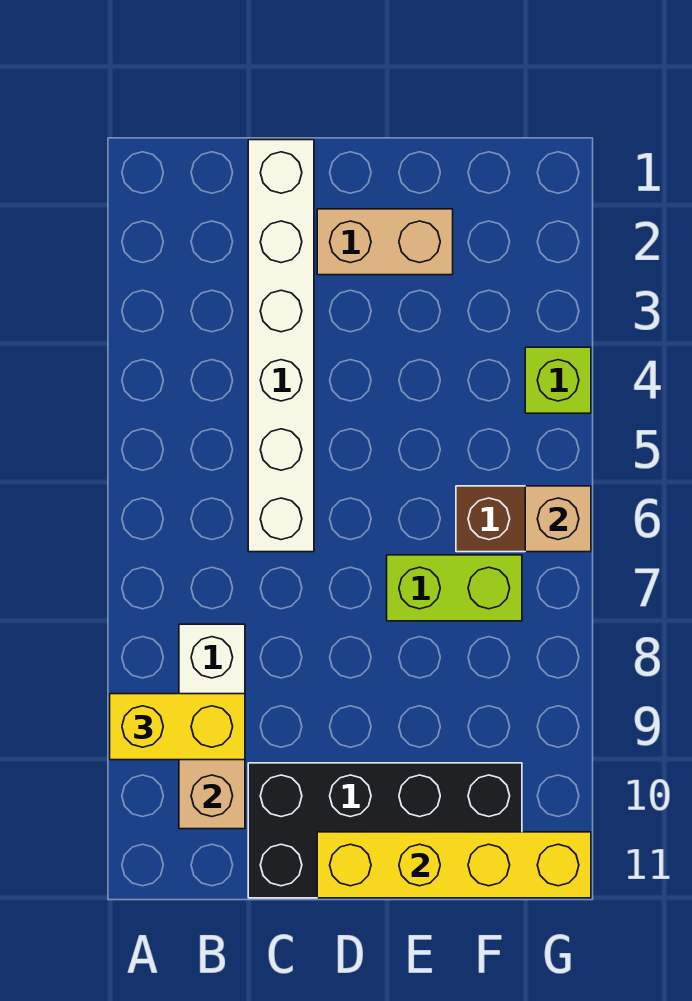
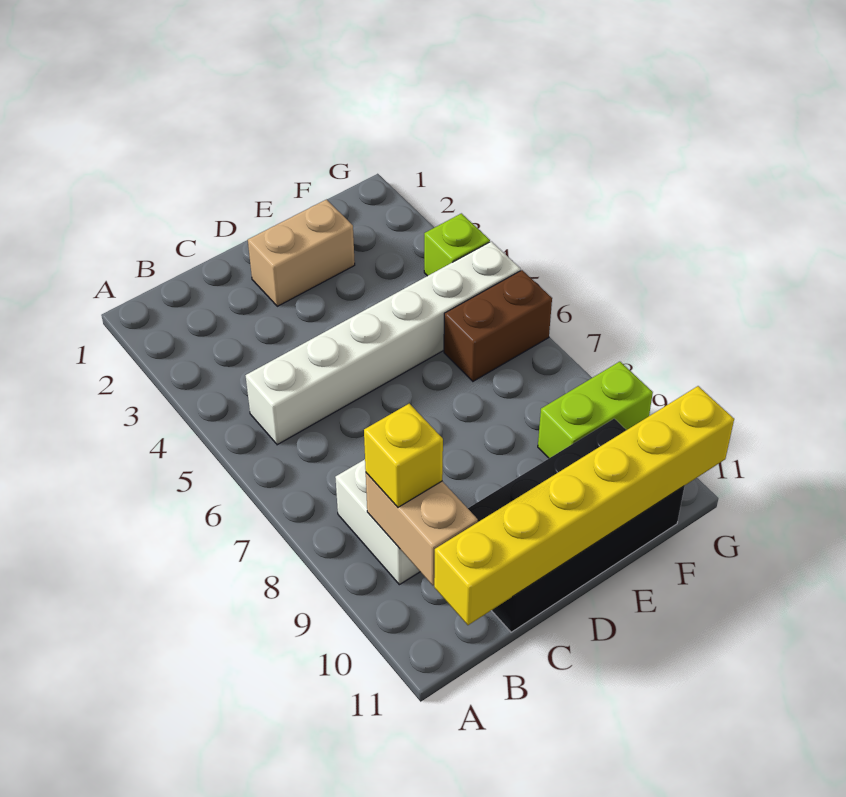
yellow brick A9:B9 level 3 -> yellow brick B9 level 3
white brick C1:C6 level 1 -> white brick B5:G5 level 1
yellow brick D11:G11 level 2 -> yellow brick B11:G11 level 2
lime brick E7:F7 level 1 -> lime brick F9:G9 level 1
tan brick G6 level 2 -> none

